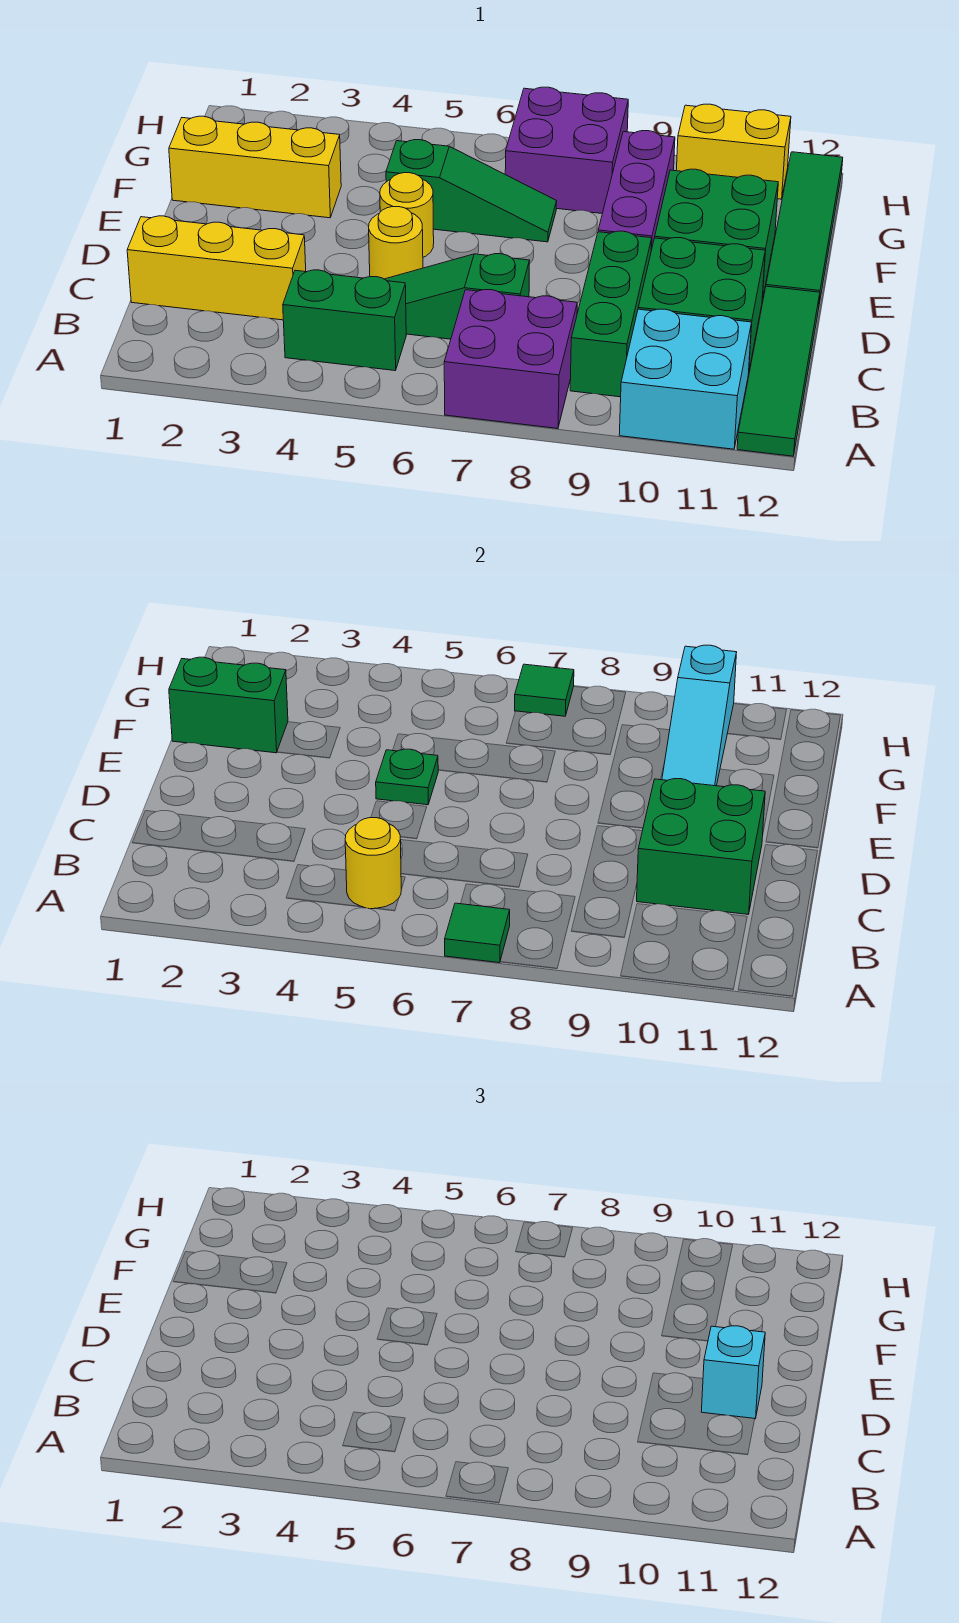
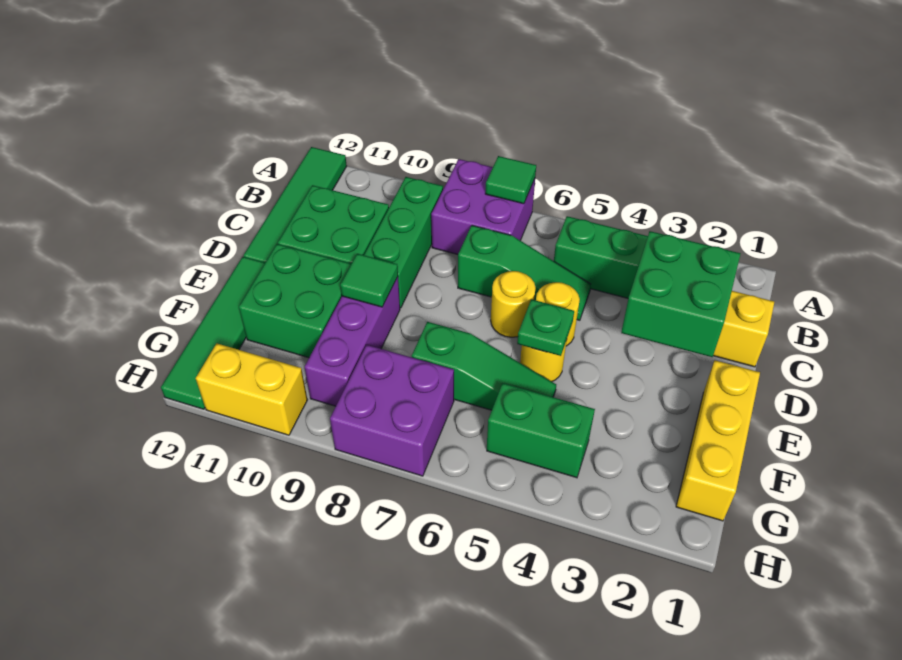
cyan brick A10:B11 level 1 -> none
yellow round brick B5 level 2 -> yellow round brick D6 level 1
green brick C10:D11 level 2 -> green brick C2:D3 level 2
cyan brick D11 level 3 -> none
yellow brick F1:F3 level 1 -> yellow brick E1:G1 level 1
green brick F1:F2 level 2 -> green brick G4:G5 level 1
green slope F5:F7 level 1 top 5 -> green slope F5:F7 level 1 top 7
cyan slope F10:H10 level 2 top H -> none
green tile H7 level 2 -> green tile E9 level 2

